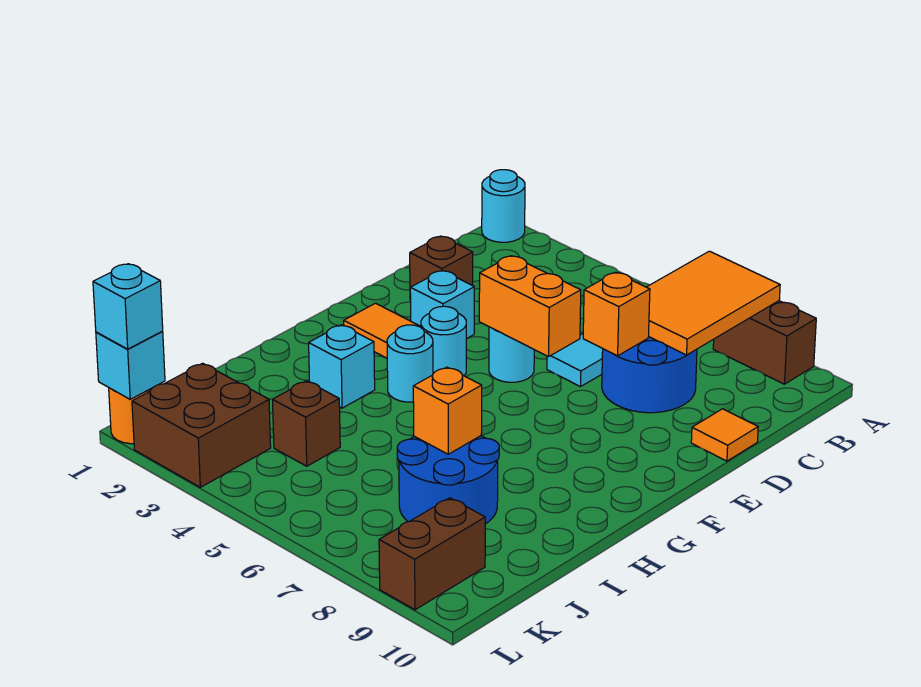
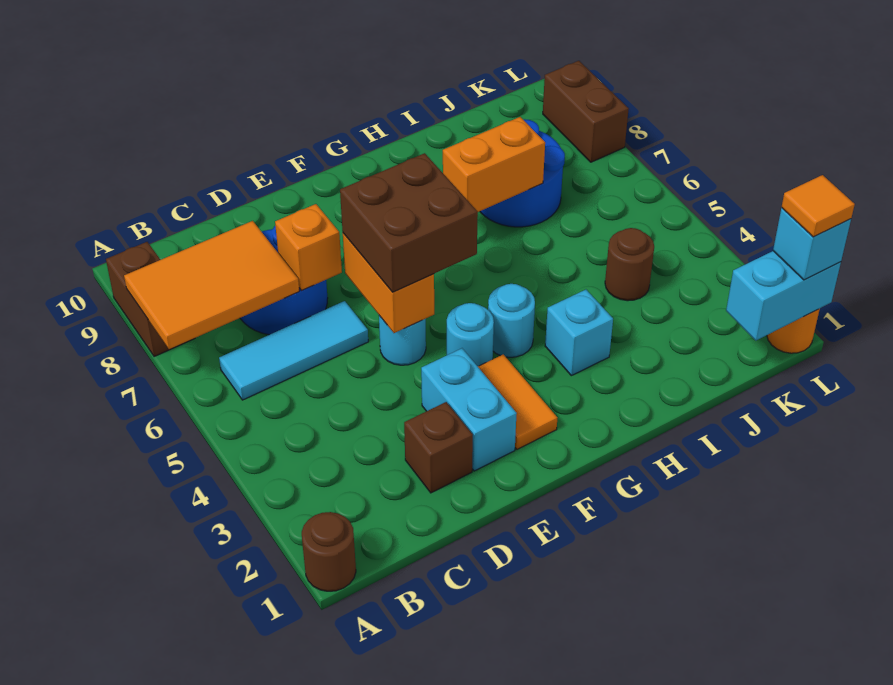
cyan round brick A1 level 1 -> brown round brick A1 level 1
orange tile D10 level 1 -> orange tile L1 level 4
cyan brick E3 level 1 -> cyan brick E2:E3 level 1
orange brick I7 level 2 -> orange brick H7:I7 level 2
brown brick J4 level 1 -> brown round brick J4 level 1
brown brick K2:L3 level 1 -> brown brick E5:F6 level 3
brown brick K9:L9 level 1 -> brown brick L8:L9 level 1
cyan brick L1 level 2 -> cyan brick K1:L1 level 2

